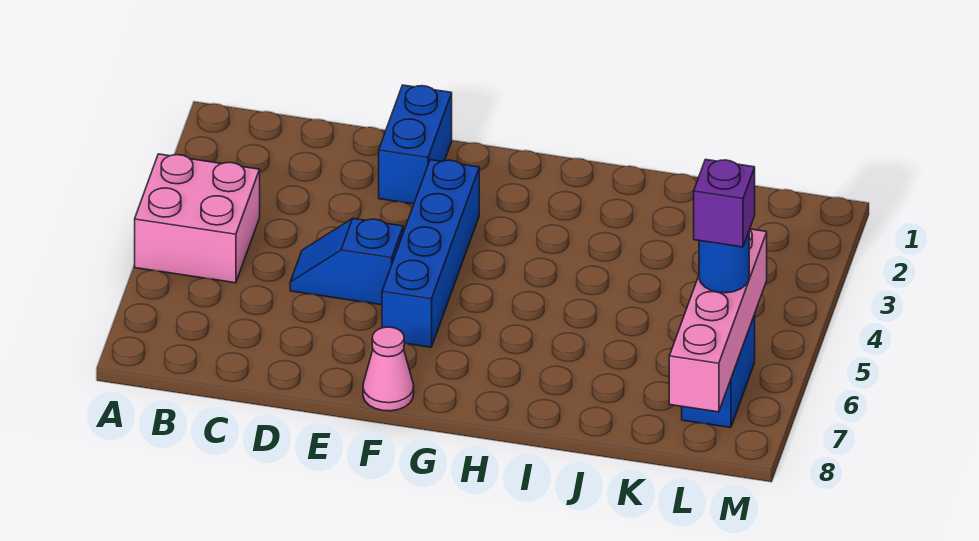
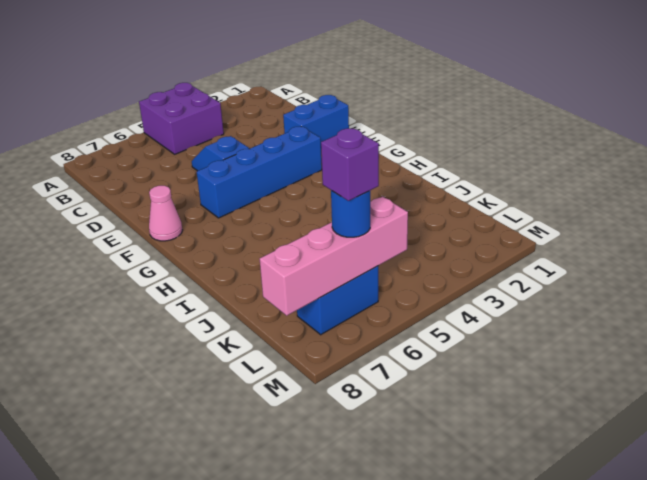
pink brick A4:B5 level 1 -> purple brick A4:B5 level 1

